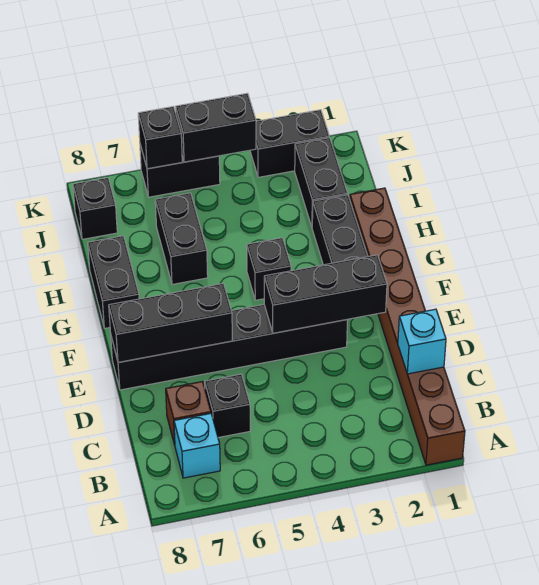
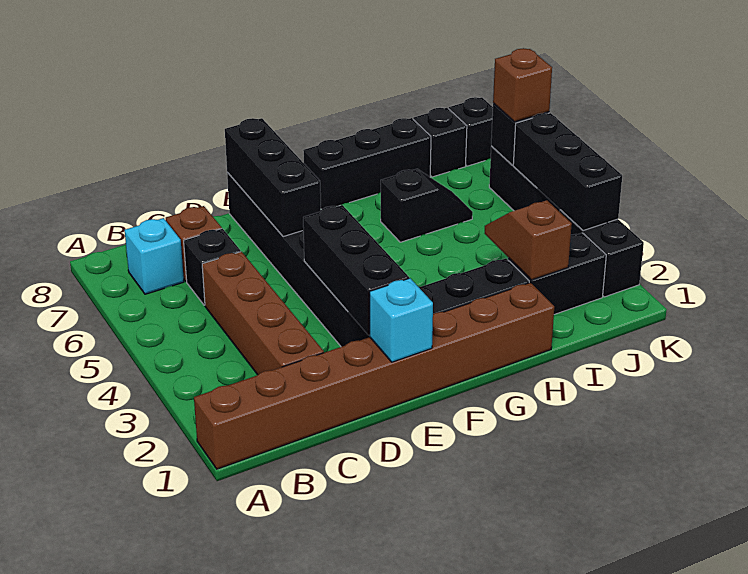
cyan brick C1 level 2 -> cyan brick E1 level 2
none -> brown brick C2:C5 level 1
black brick G4 level 1 -> black brick K8 level 1
black brick G8:H8 level 1 -> black brick G8:I8 level 1
black brick H6:I6 level 1 -> black slope H6:I6 level 1 top H
none -> brown slope I2:I3 level 2 top 2
black brick K4:K5 level 2 -> black brick K3:K5 level 2
none -> brown brick K6 level 3

